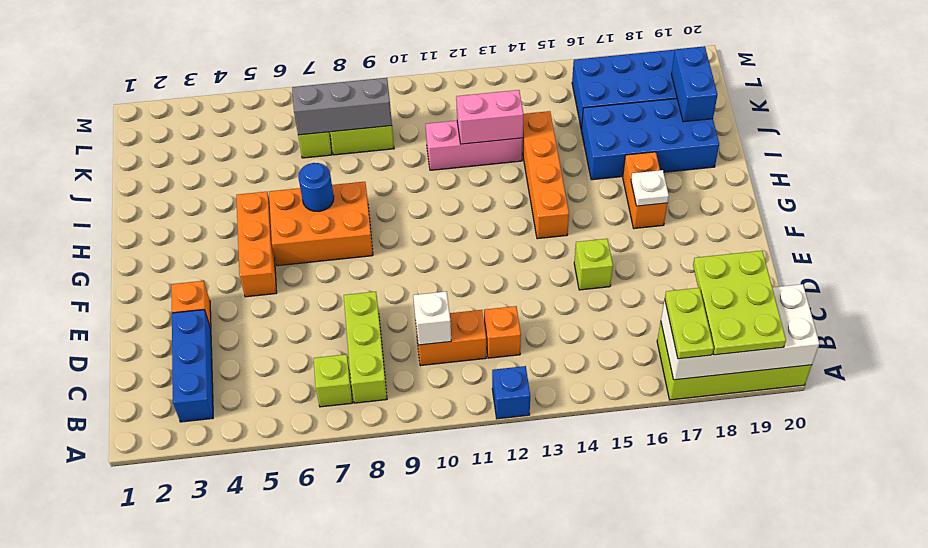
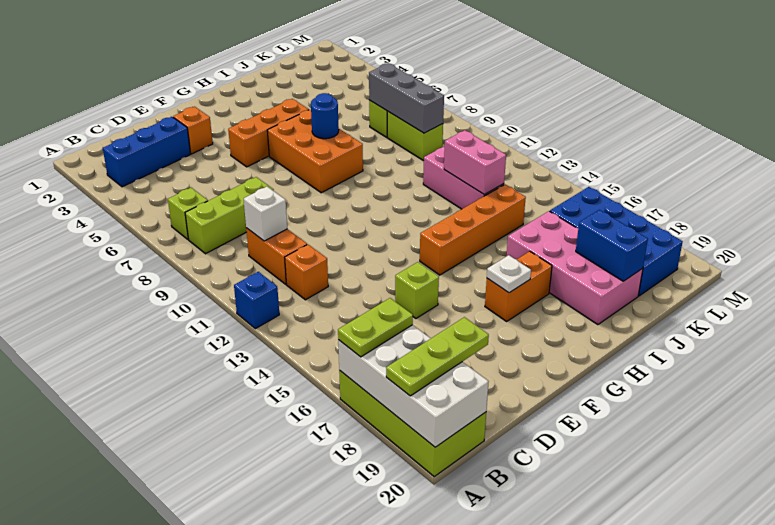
lime plate A18:C19 level 3 -> lime plate A19:C19 level 3
blue brick I16:J19 level 1 -> pink brick I16:J19 level 1
blue brick J19:K19 level 2 -> blue brick J18:J19 level 2

